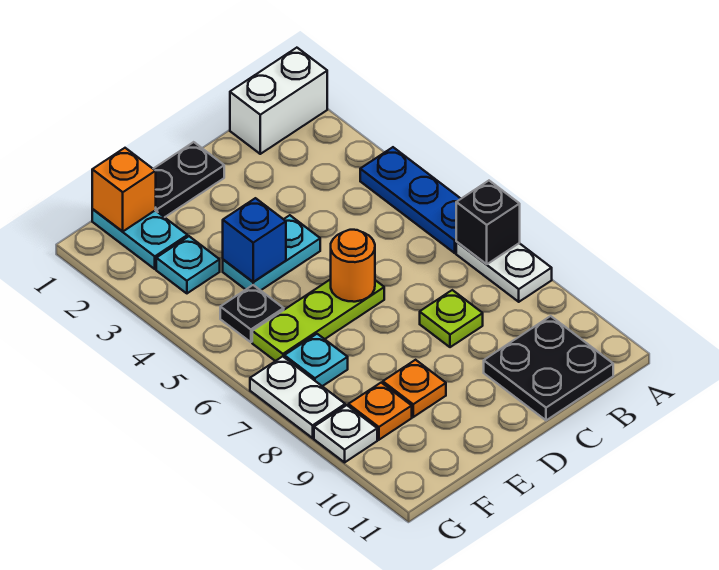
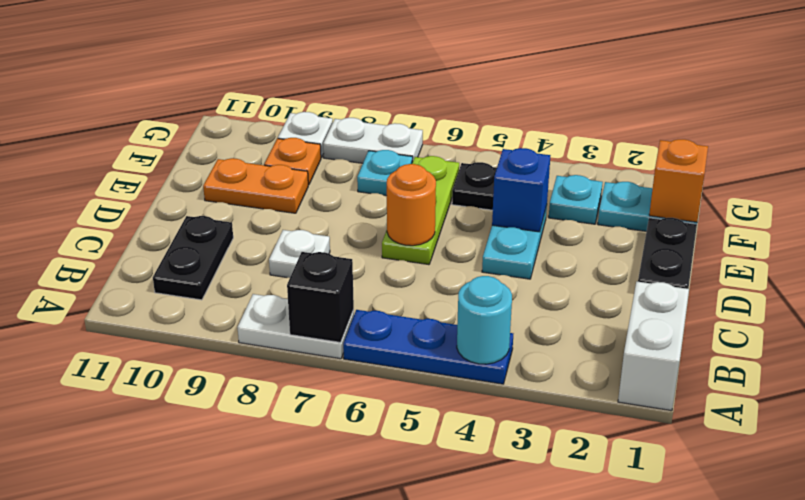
none -> cyan round brick A4 level 2
black plate B10:C11 level 1 -> black plate B10:C10 level 1
lime plate C8 level 1 -> white plate C8 level 1
orange plate E9 level 1 -> orange plate E9:E10 level 1

